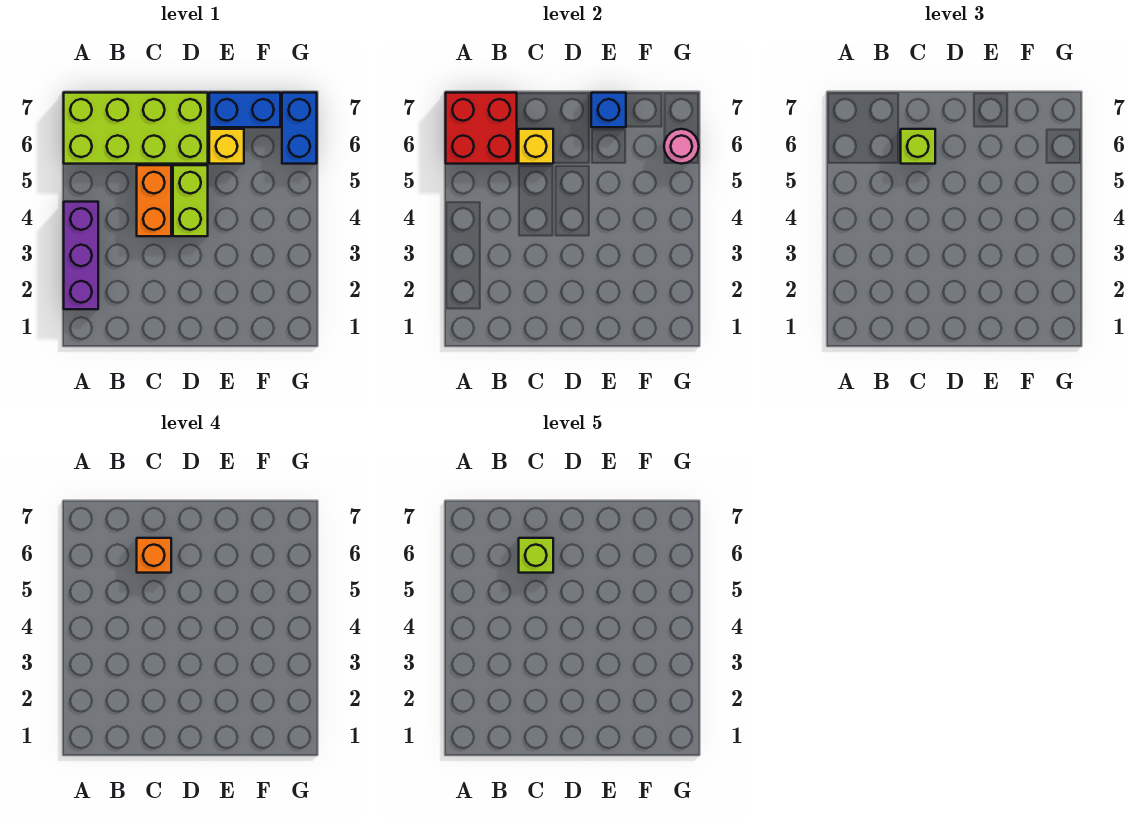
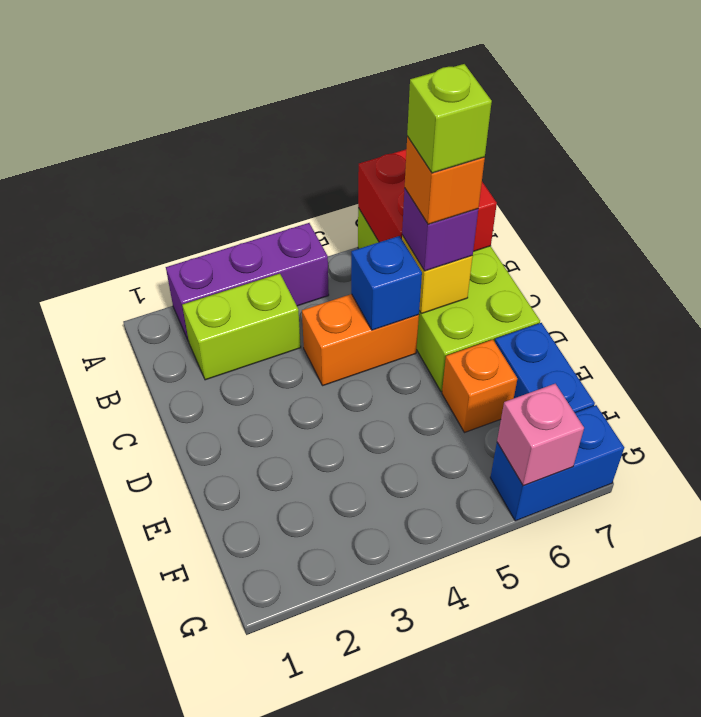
lime brick C6 level 3 -> purple brick C6 level 3
lime brick D4:D5 level 1 -> lime brick B2:B3 level 1
yellow brick E6 level 1 -> orange brick E6 level 1
blue brick E7 level 2 -> blue brick C5 level 2
pink round brick G6 level 2 -> pink brick G6 level 2

